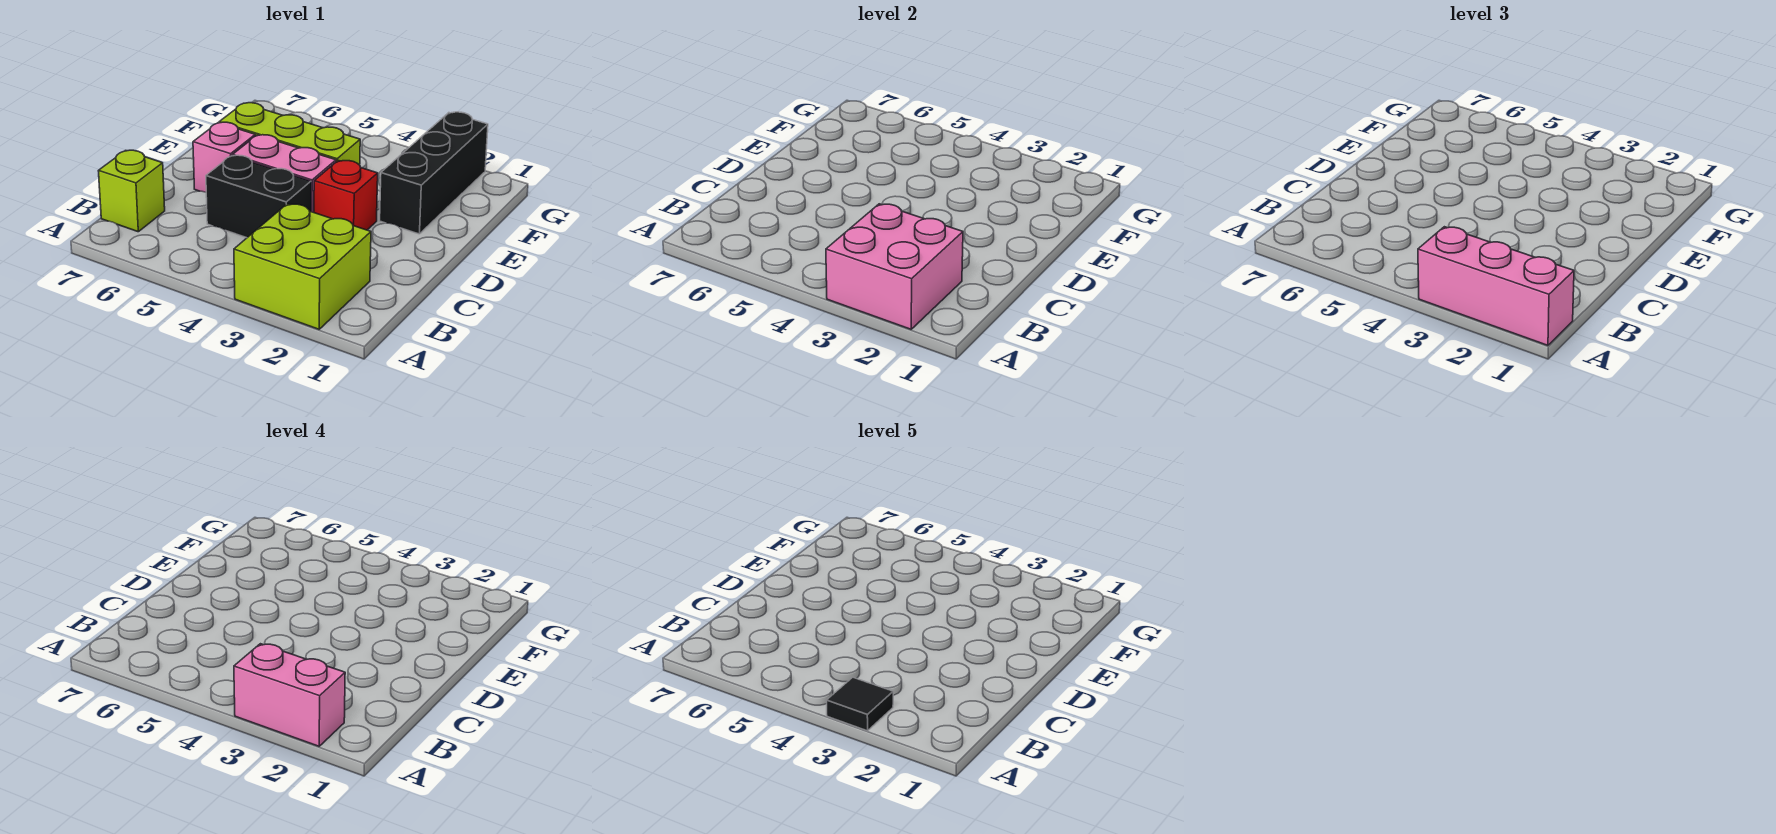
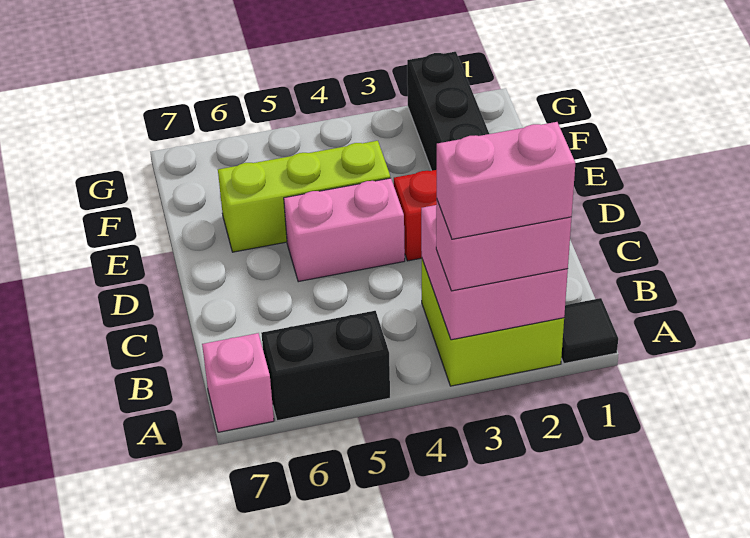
pink brick A1:A3 level 3 -> pink brick A2:A3 level 3
black tile A3 level 5 -> black tile A1 level 1
lime brick B7 level 1 -> none
black brick C4:C5 level 1 -> black brick A5:A6 level 1
pink brick D6 level 1 -> pink brick A7 level 1

